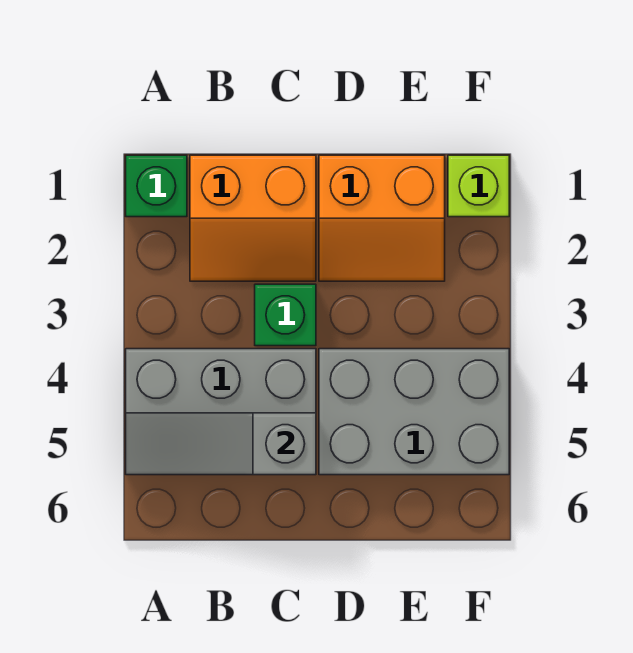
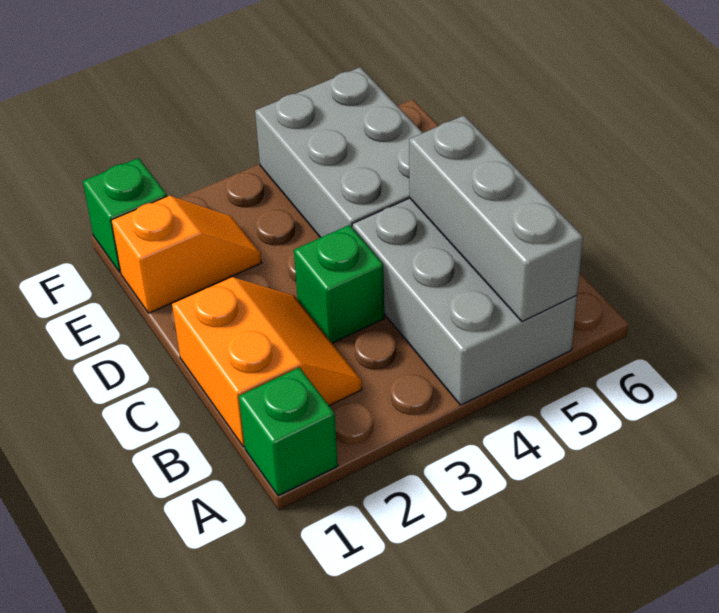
grey slope A5:C5 level 2 top C -> grey brick A5:C5 level 2
orange slope D1:E2 level 1 top 1 -> orange slope E1:E2 level 1 top 1
lime brick F1 level 1 -> green brick F1 level 1

